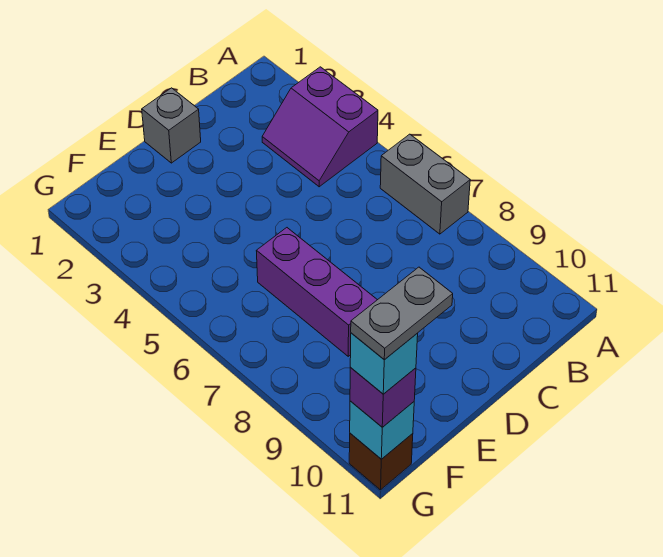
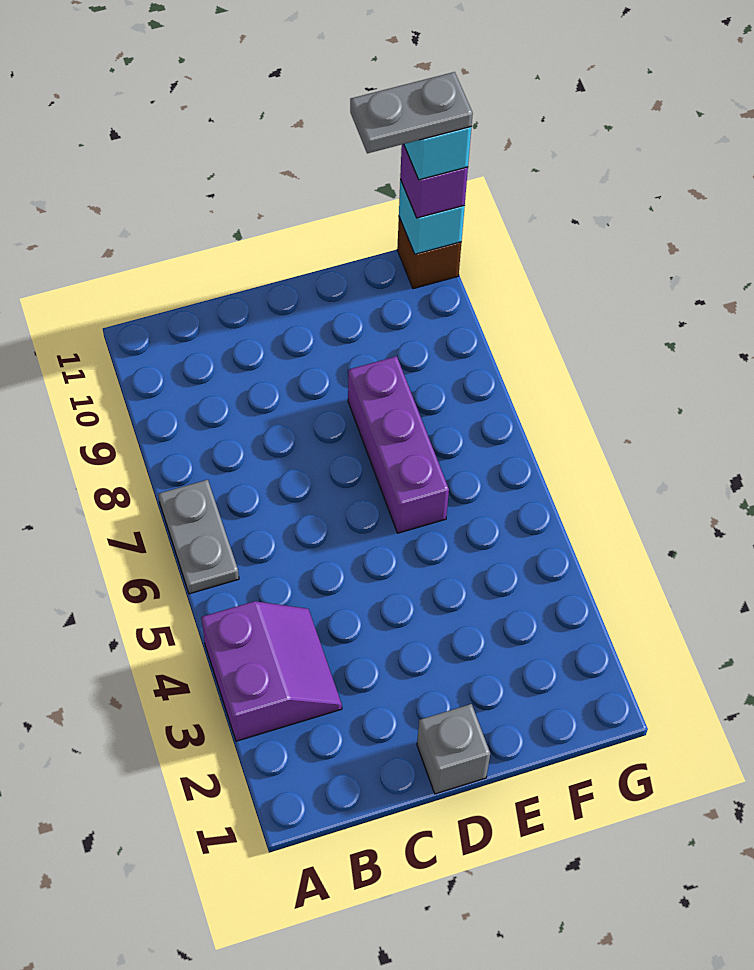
grey brick A6:A7 level 1 -> grey plate A6:A7 level 1

